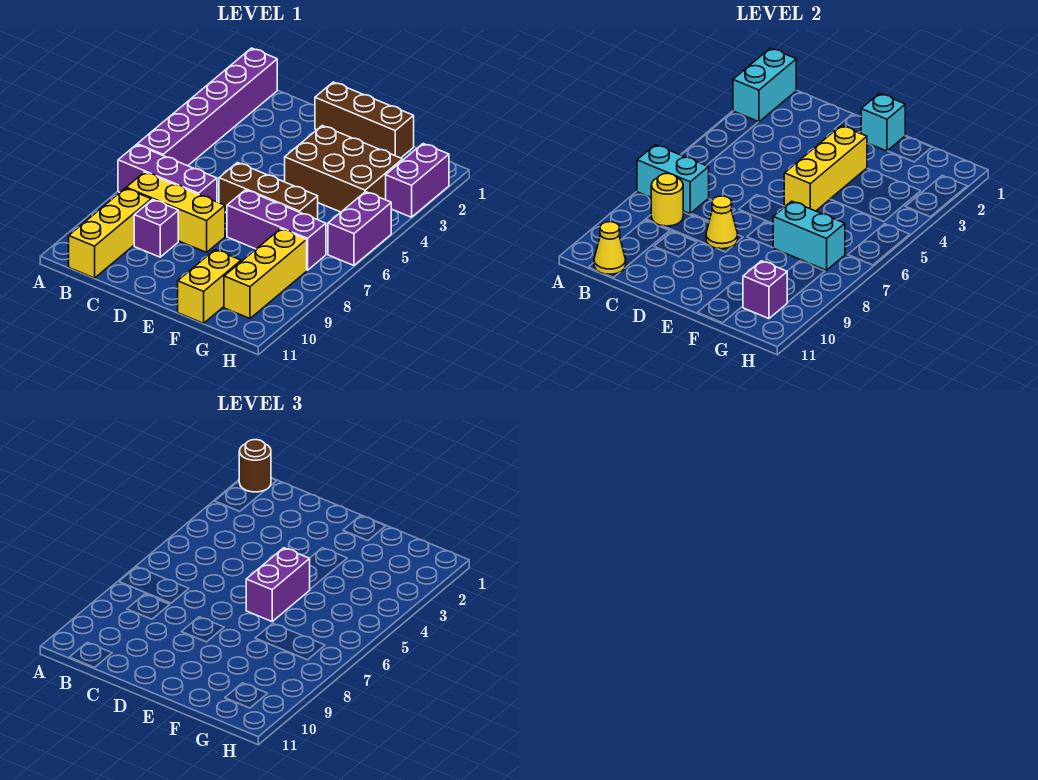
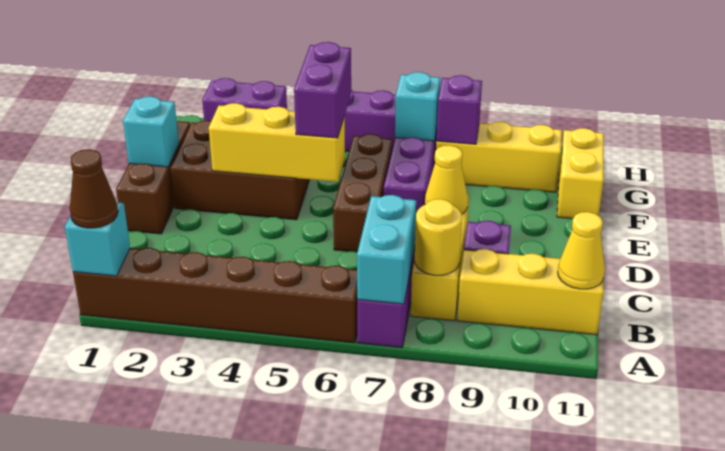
purple brick A1:A6 level 1 -> brown brick A1:A6 level 1
cyan brick A1:A2 level 2 -> cyan brick A1 level 2
brown round brick A1 level 3 -> brown cone A1 level 3
brown brick E3:G4 level 1 -> brown brick E2:F4 level 1
purple brick E5:E6 level 3 -> purple brick E5:F5 level 3
cyan brick F7:G7 level 2 -> cyan brick G7 level 2
yellow brick F10:F11 level 1 -> yellow brick F11:G11 level 1
purple brick G10 level 2 -> purple brick G8 level 2

